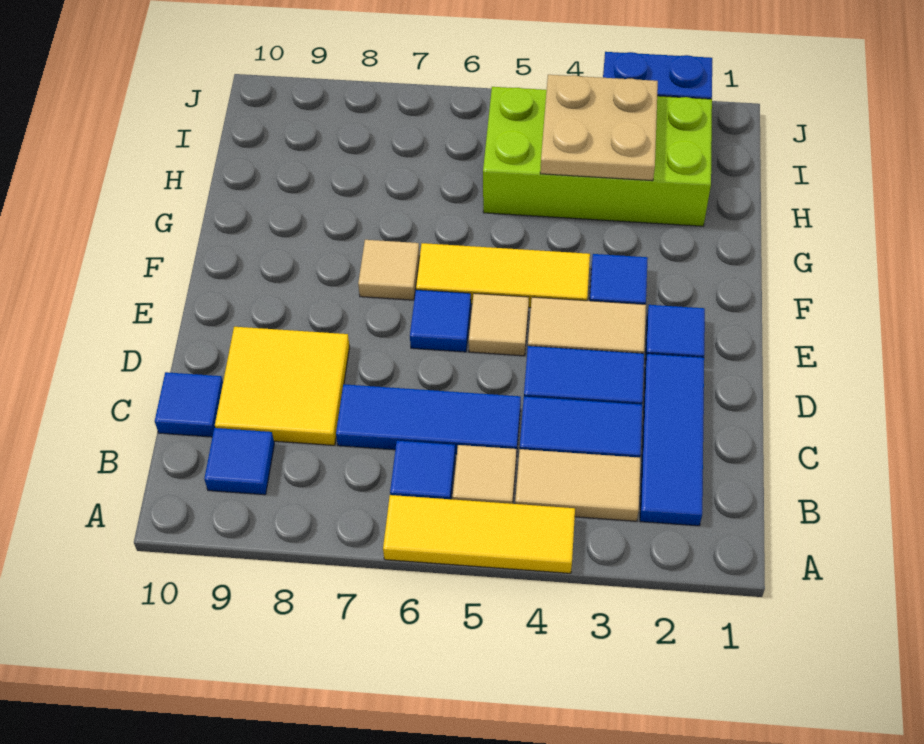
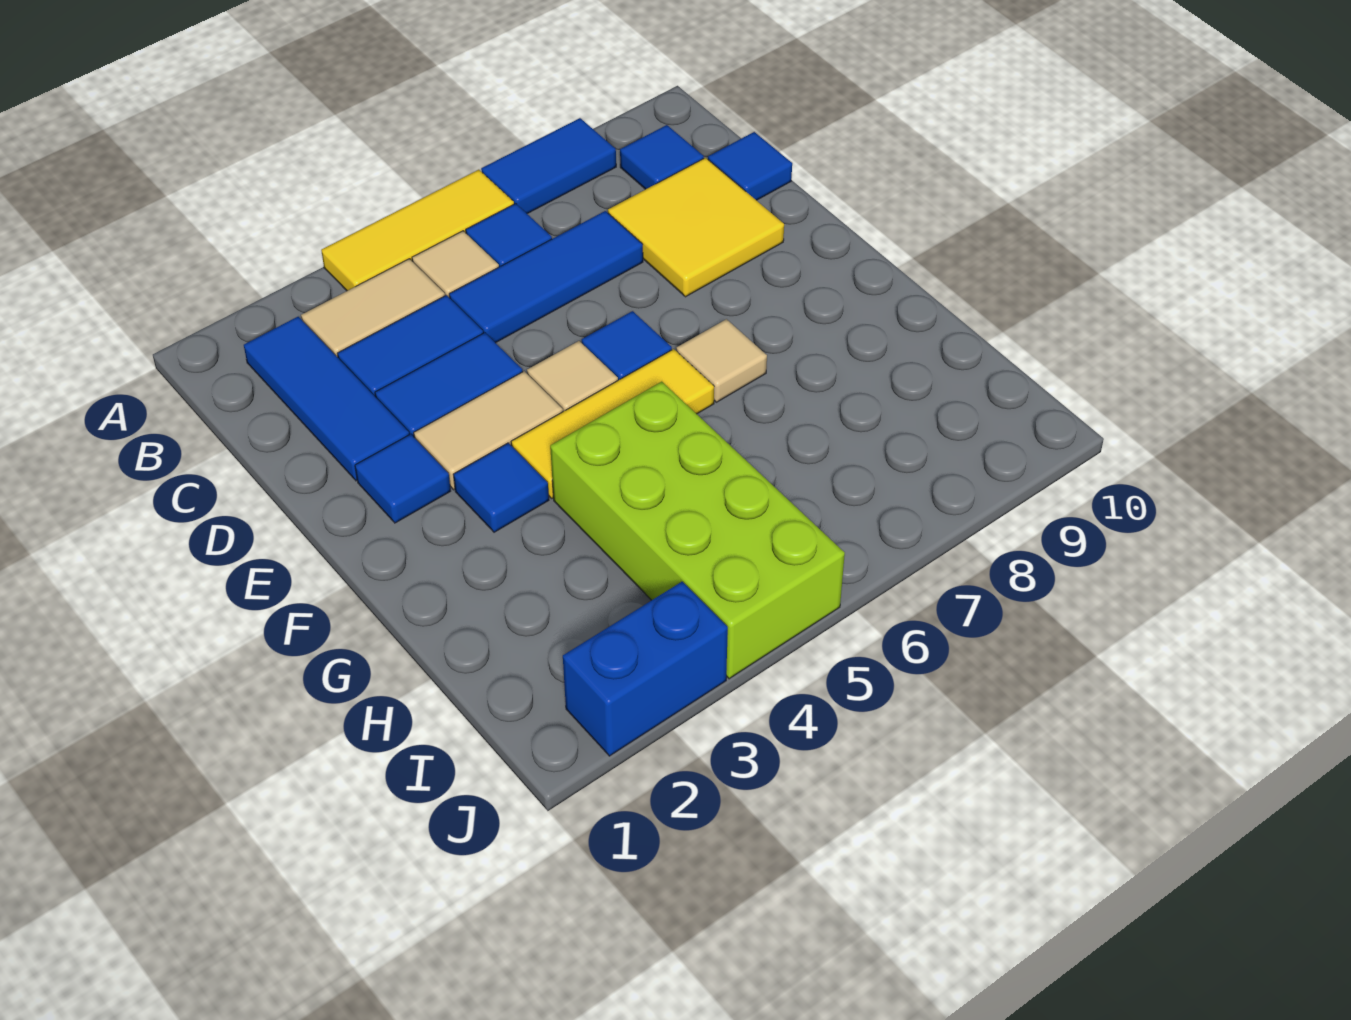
none -> blue tile A7:A8 level 1
lime brick H2:I5 level 1 -> lime brick G4:J5 level 1
tan plate H3:I4 level 2 -> none

